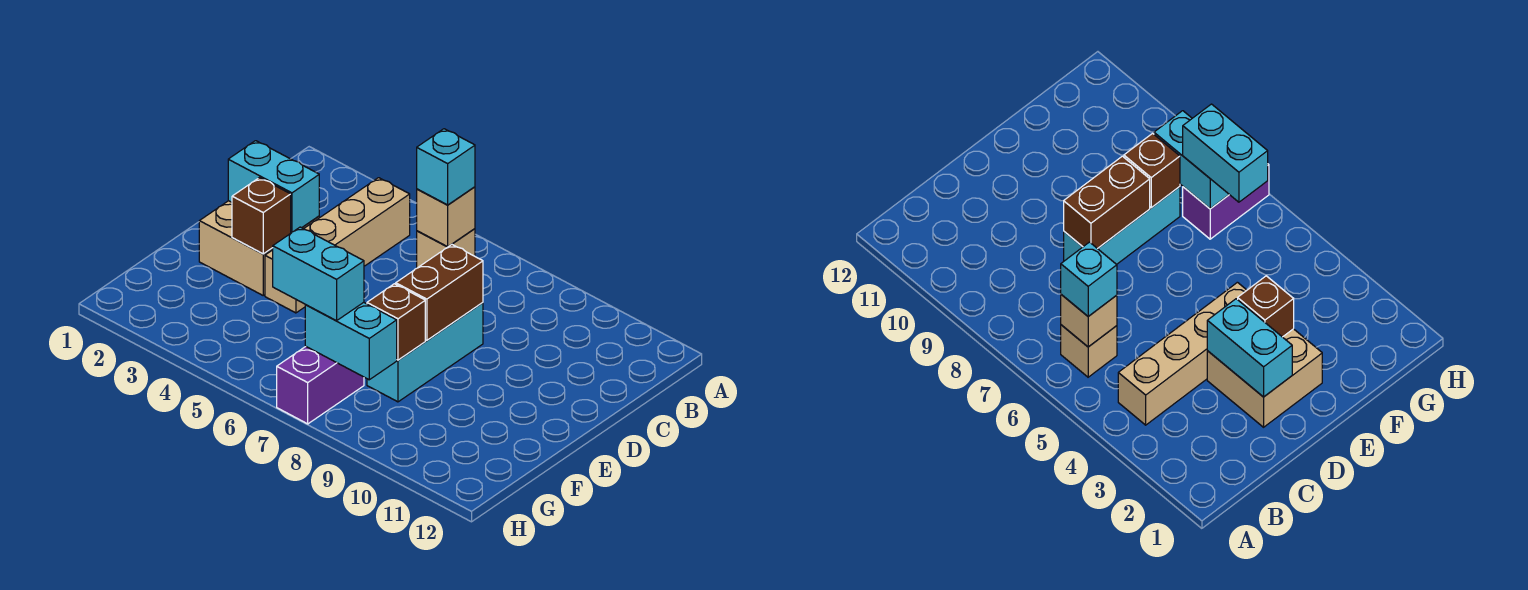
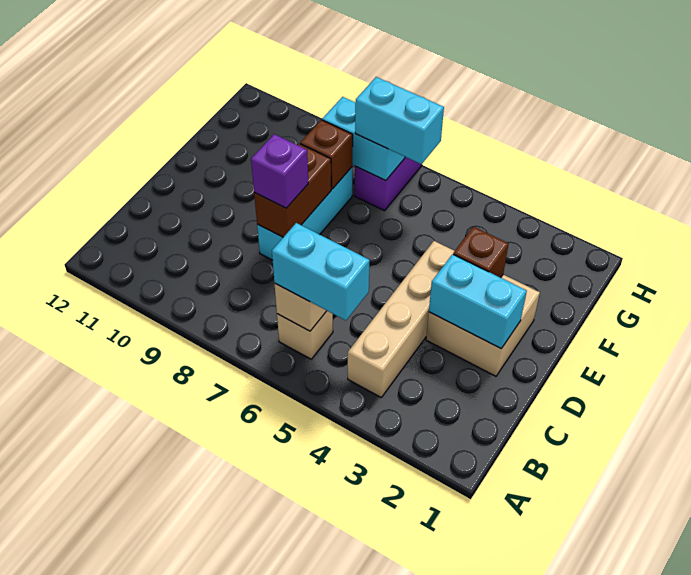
cyan brick B6 level 3 -> cyan brick B5:B6 level 3
none -> purple brick D8 level 3

